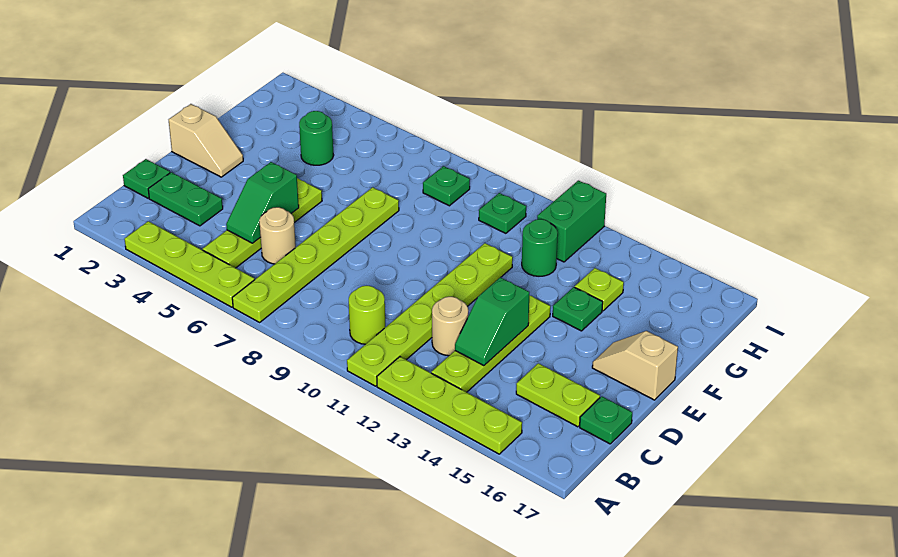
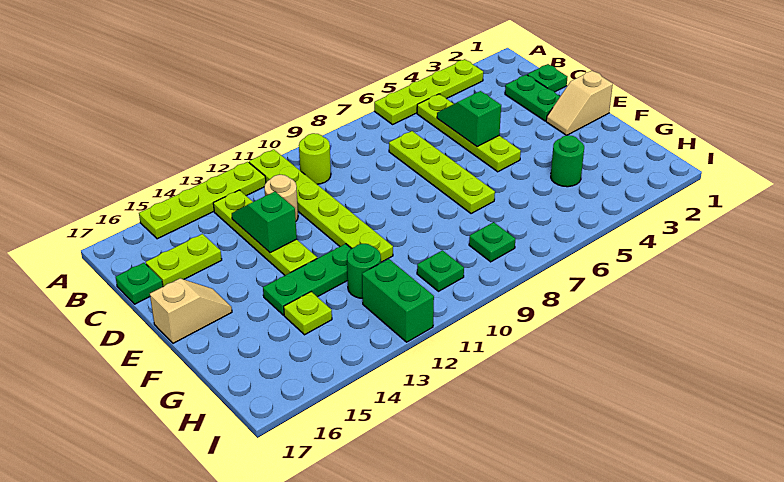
lime plate A7:F7 level 1 -> lime plate C7:F7 level 1
green plate C2:C3 level 1 -> green plate C2:D2 level 1
tan round brick C6 level 1 -> none
green plate F14 level 1 -> green plate F12:F14 level 1

